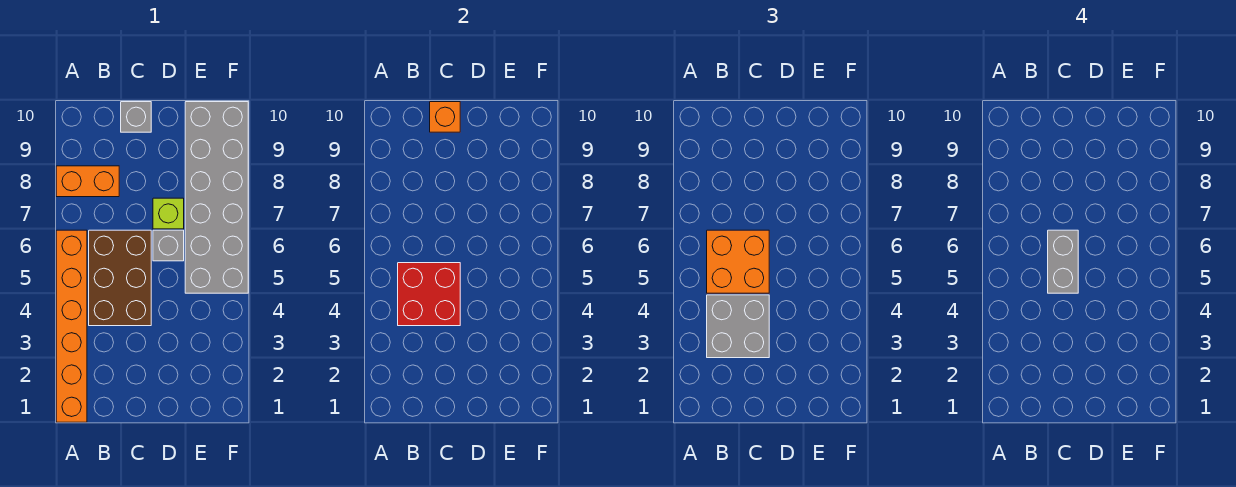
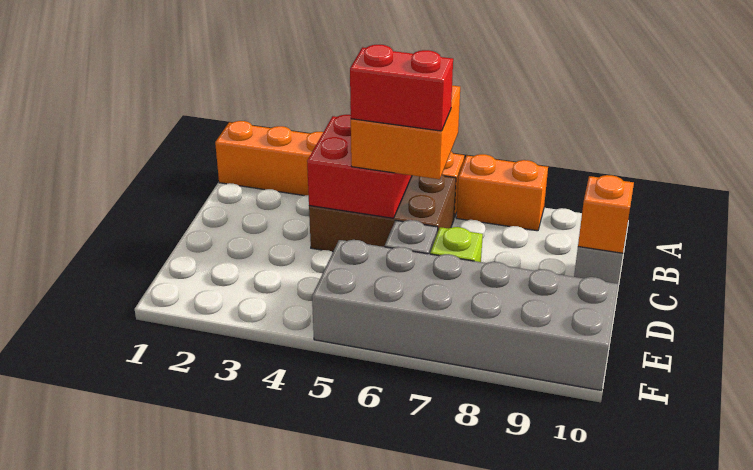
orange brick A8:B8 level 1 -> orange brick A7:A8 level 1
grey brick B3:C4 level 3 -> none
grey brick C5:C6 level 4 -> red brick C5:C6 level 4

